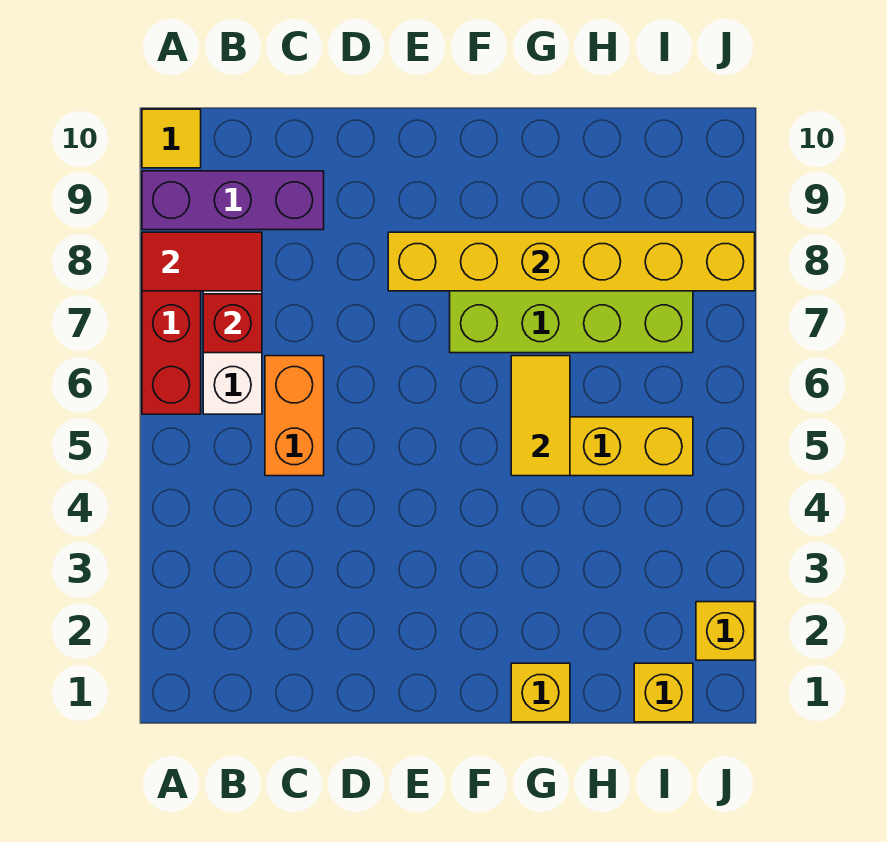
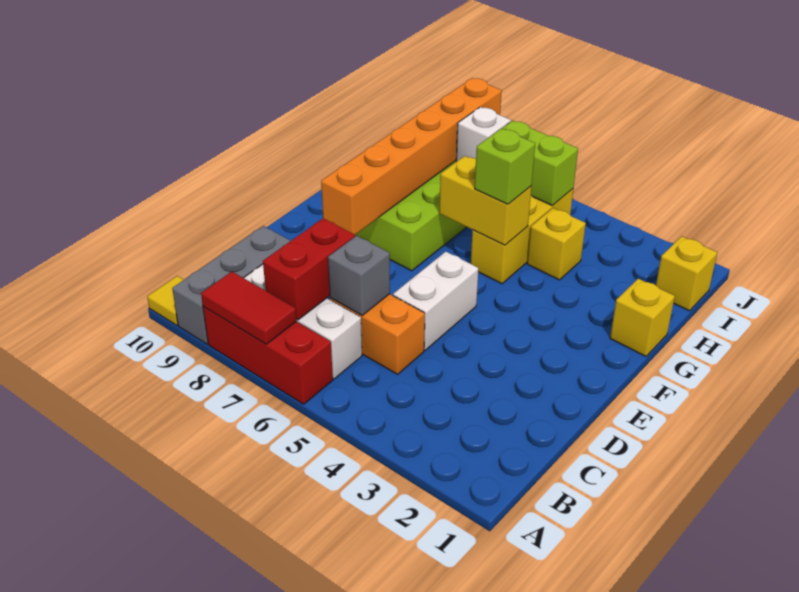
red tile A8:B8 level 2 -> red tile A7:A8 level 2
purple brick A9:C9 level 1 -> grey brick A9:C9 level 1
red brick B7 level 2 -> red brick B7:C7 level 2
none -> grey brick C6 level 2
none -> white brick D5:E5 level 1
yellow brick E8:J8 level 2 -> orange brick E8:J8 level 2
yellow tile G5:G6 level 2 -> yellow brick G5:G6 level 2
none -> lime brick G5 level 3
none -> lime brick I5:I6 level 2
none -> white brick I7 level 2
yellow brick J2 level 1 -> yellow brick H4 level 1

